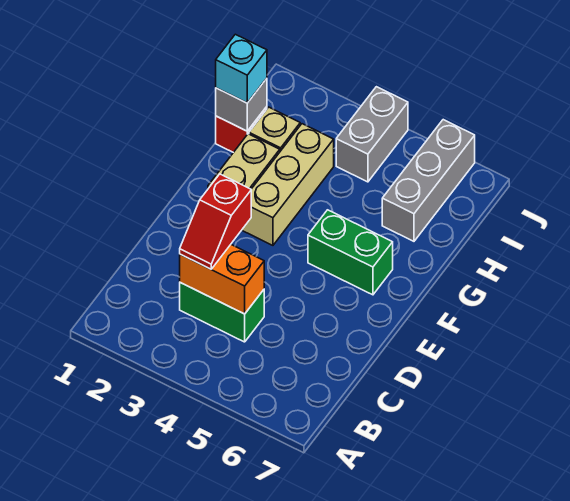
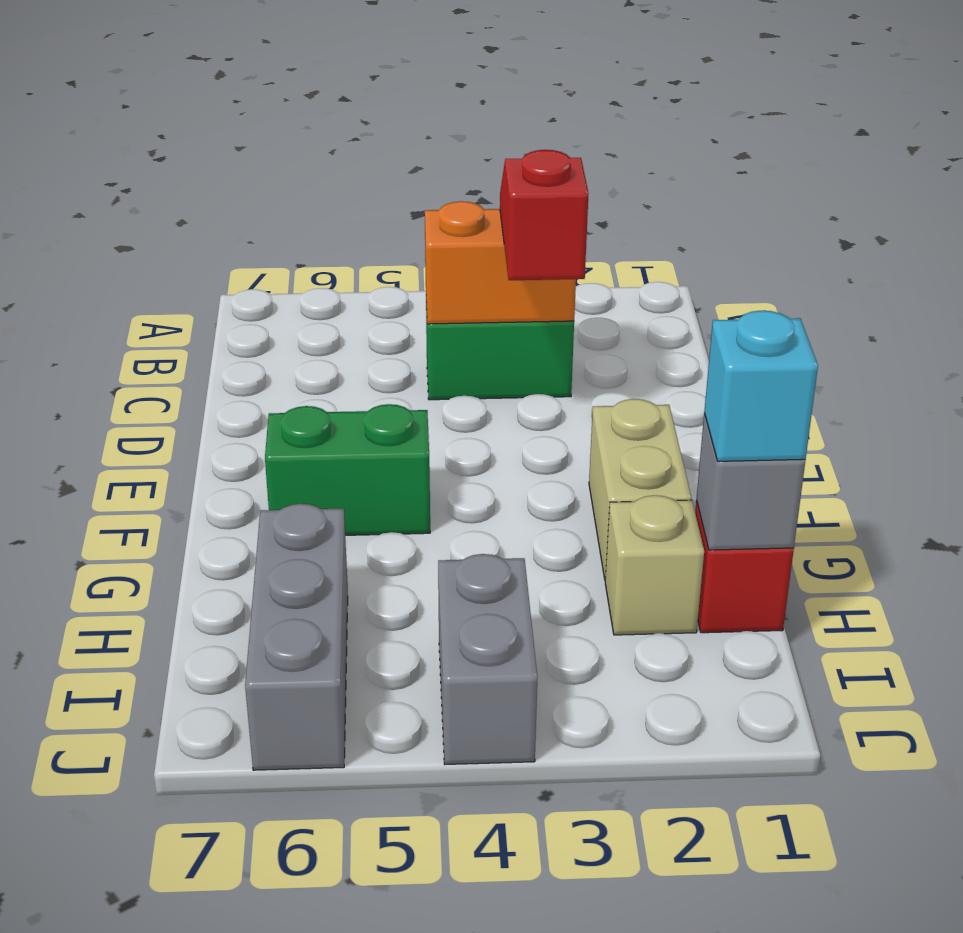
tan brick F3:H3 level 1 -> none

